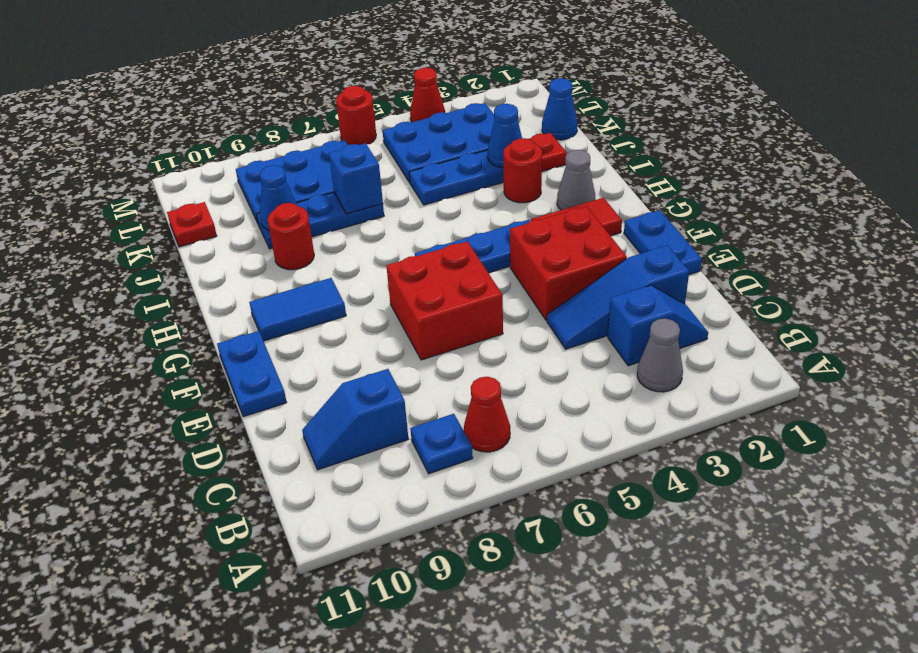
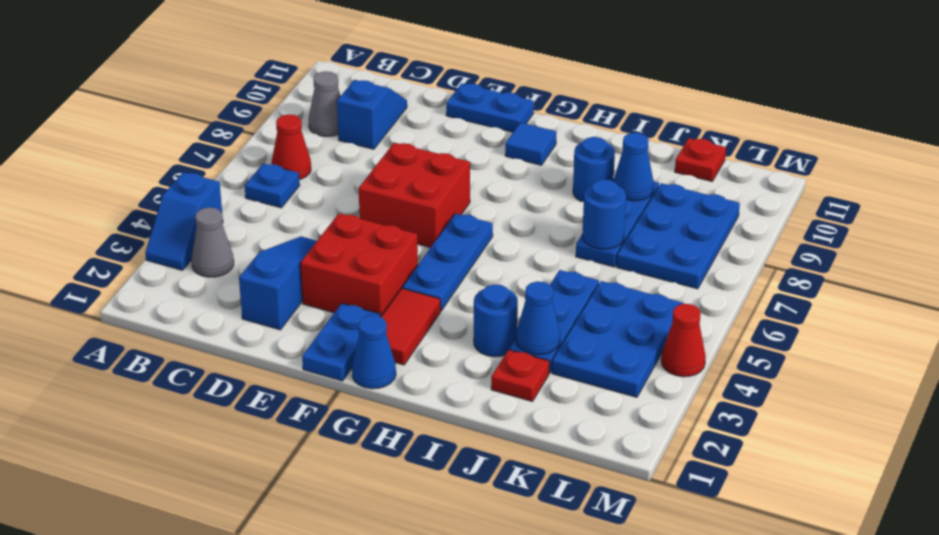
blue plate B8 level 1 -> blue plate B6 level 1
blue slope C2:C3 level 1 top 3 -> blue slope A3:A4 level 1 top 4
blue plate E1:F1 level 1 -> blue plate F1:F2 level 1
blue tile G9:G10 level 1 -> blue tile G10 level 1
grey cone H2 level 1 -> grey cone B9 level 1
red round brick I3 level 1 -> blue round brick I3 level 1
red round brick I9 level 1 -> blue round brick I9 level 1
blue brick J7 level 2 -> blue round brick J7 level 2
blue cone K1 level 1 -> blue cone G1 level 1
red round brick M6 level 1 -> none

